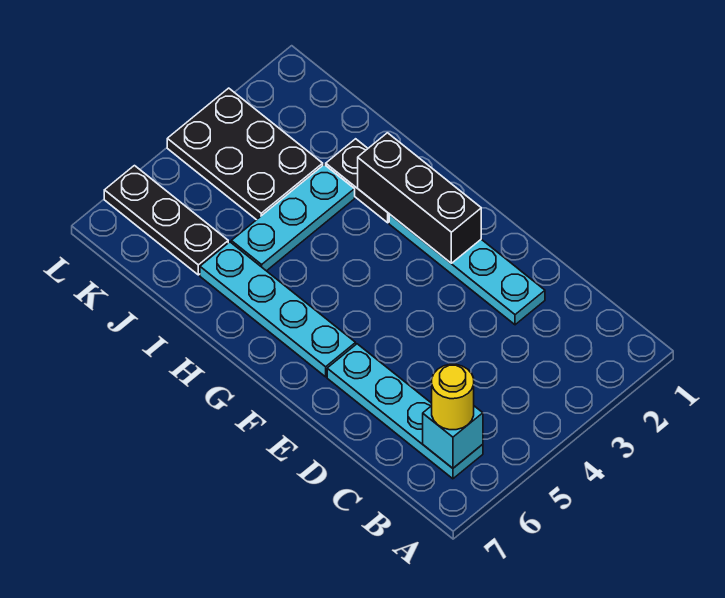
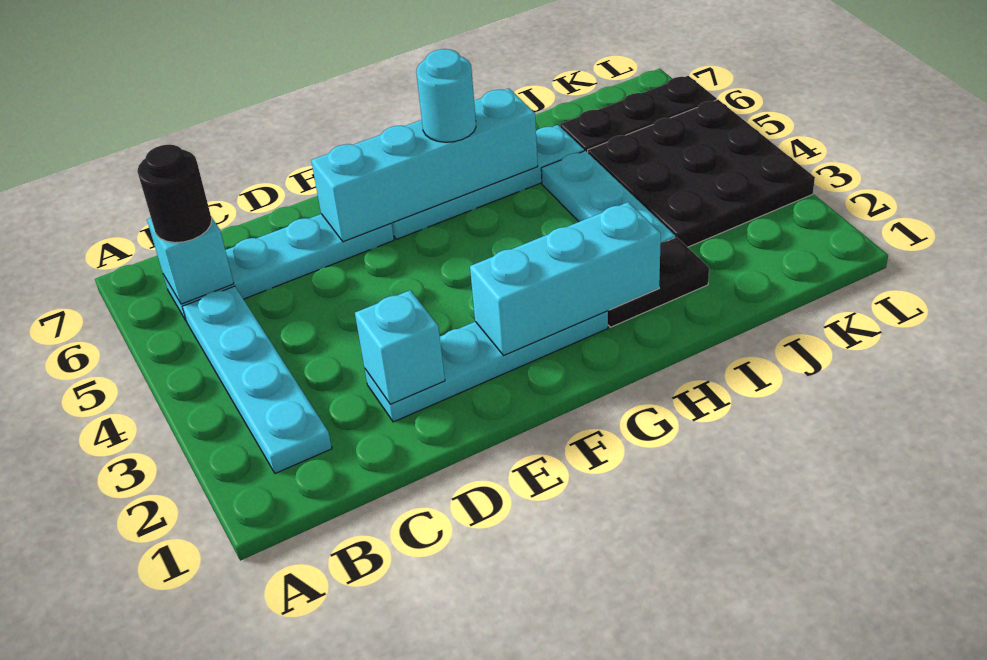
none -> cyan plate B2:B5 level 1
yellow round brick B6 level 3 -> black round brick B6 level 3
none -> cyan brick D2 level 2
none -> cyan brick E6:H6 level 2
black brick F2:H2 level 2 -> cyan brick F2:H2 level 2
none -> cyan round brick G6 level 3
black plate J3:L4 level 1 -> black plate J3:L5 level 1

